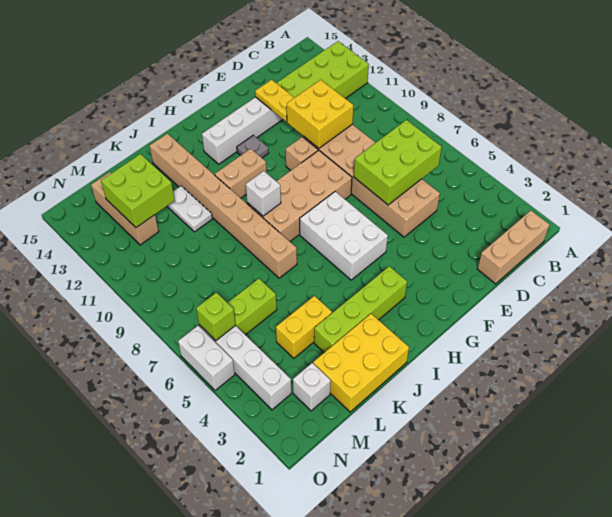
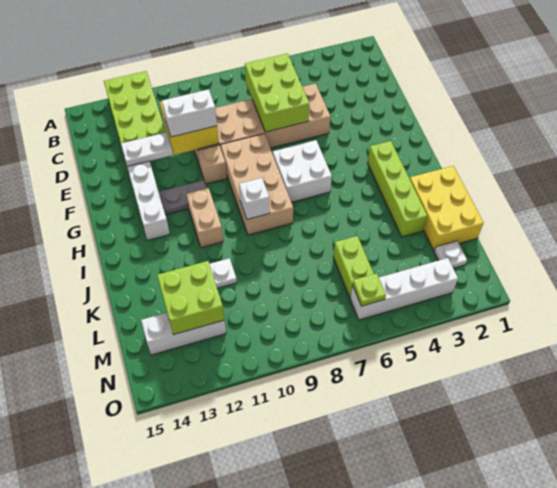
tan brick B1:D1 level 1 -> none
yellow plate E12:E13 level 2 -> white plate E12:E13 level 2
white brick G5:H7 level 1 -> white brick G6:H7 level 1
grey plate G12 level 1 -> grey plate G11:G12 level 1
tan brick J7:J14 level 1 -> none
yellow brick K4:L4 level 1 -> none
white brick M2 level 1 -> white plate M2 level 1
tan brick M12:M14 level 1 -> white brick M12:M14 level 1
lime brick N6 level 2 -> lime plate N6 level 2
white brick O5:O6 level 1 -> white brick E10:E11 level 3

